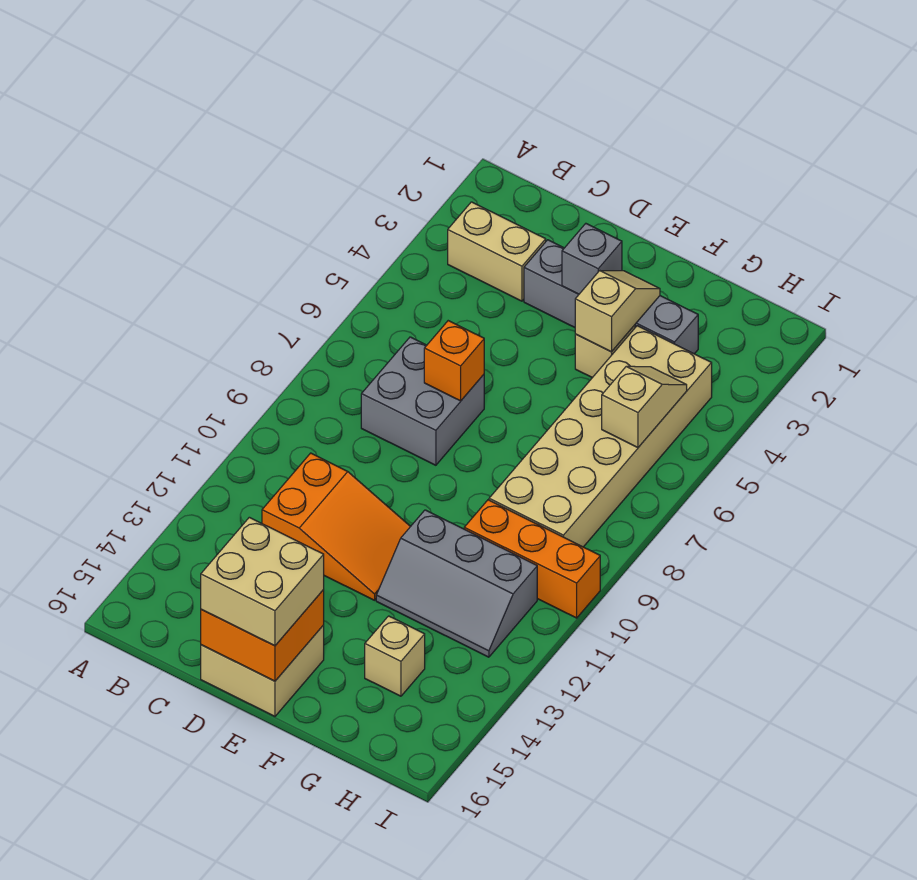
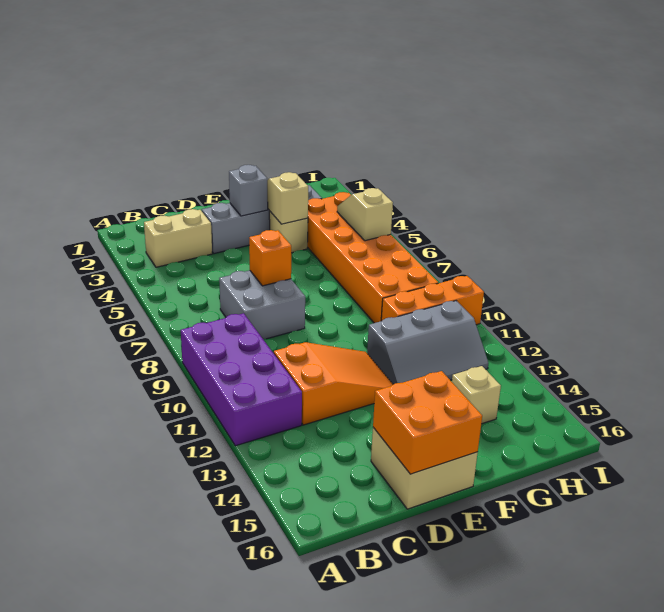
none -> purple brick A9:B12 level 1
tan brick D15:E16 level 3 -> none
tan brick G4:H9 level 1 -> orange brick G4:H9 level 1

